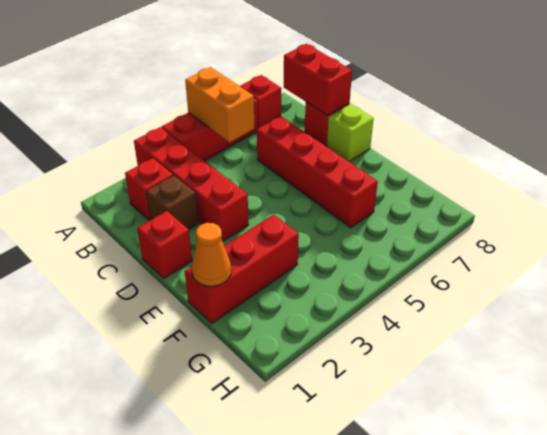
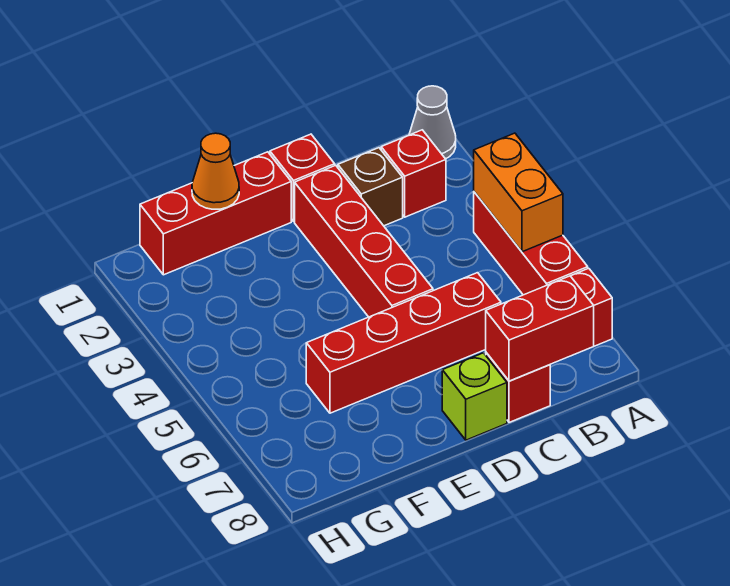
none -> grey cone A1 level 1
red brick A3:D3 level 1 -> red brick D2:D5 level 1
orange brick A5:B5 level 2 -> orange brick A4:A5 level 2
red brick F1:F3 level 1 -> red brick E1:G1 level 1

